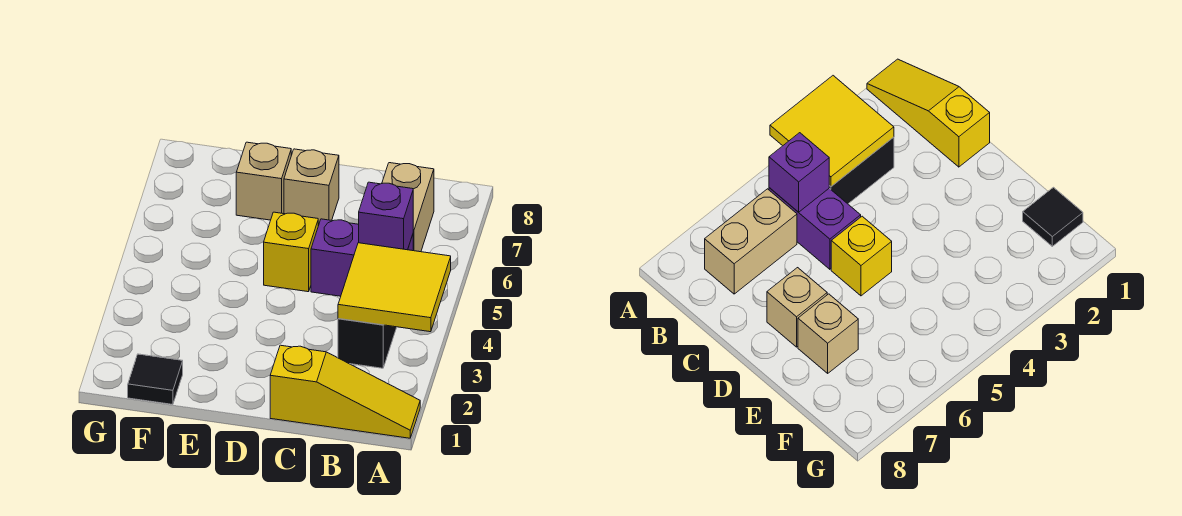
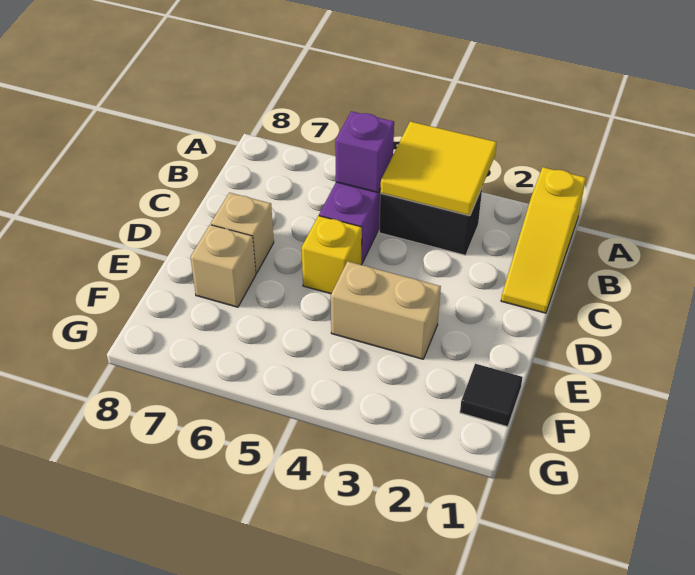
yellow slope A1:C1 level 1 top C -> yellow slope A1:C1 level 1 top A
tan brick B6:B7 level 1 -> tan brick E3:E4 level 1

